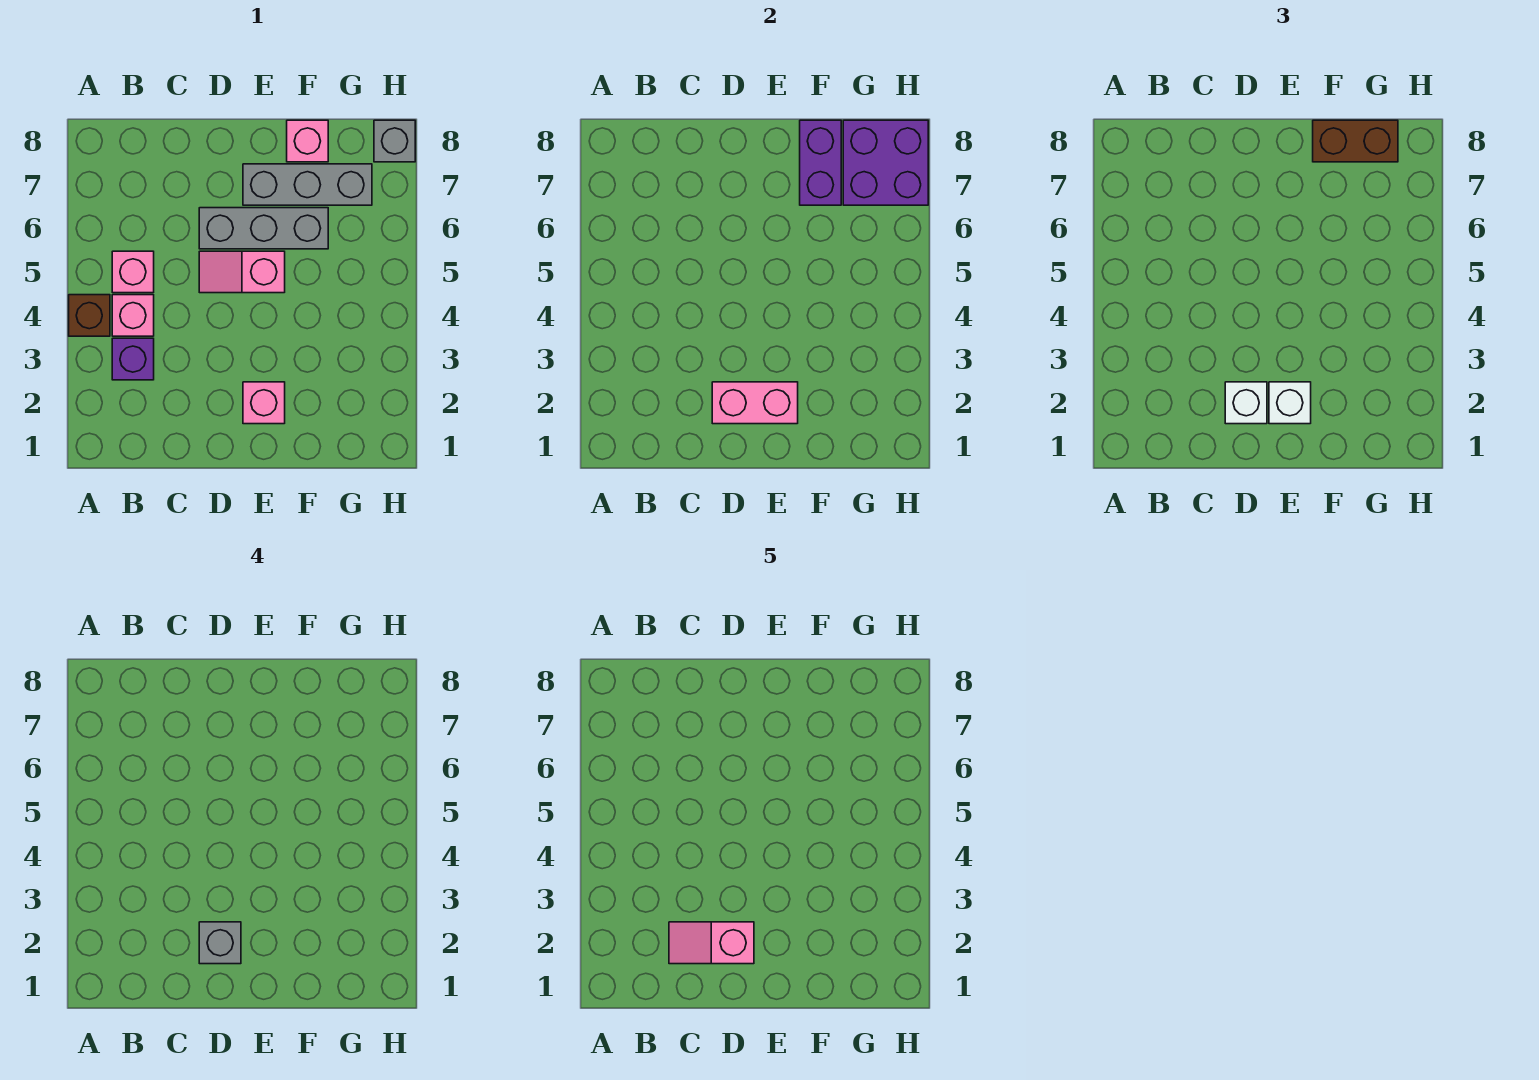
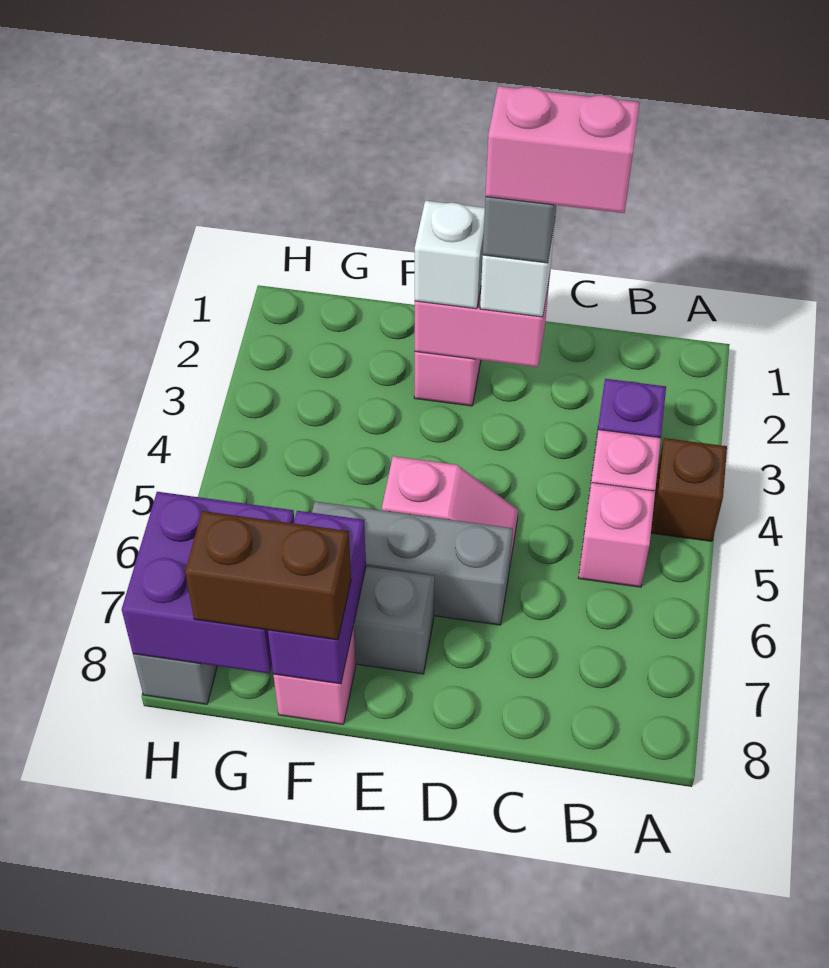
pink slope C2:D2 level 5 top D -> pink brick C2:D2 level 5

